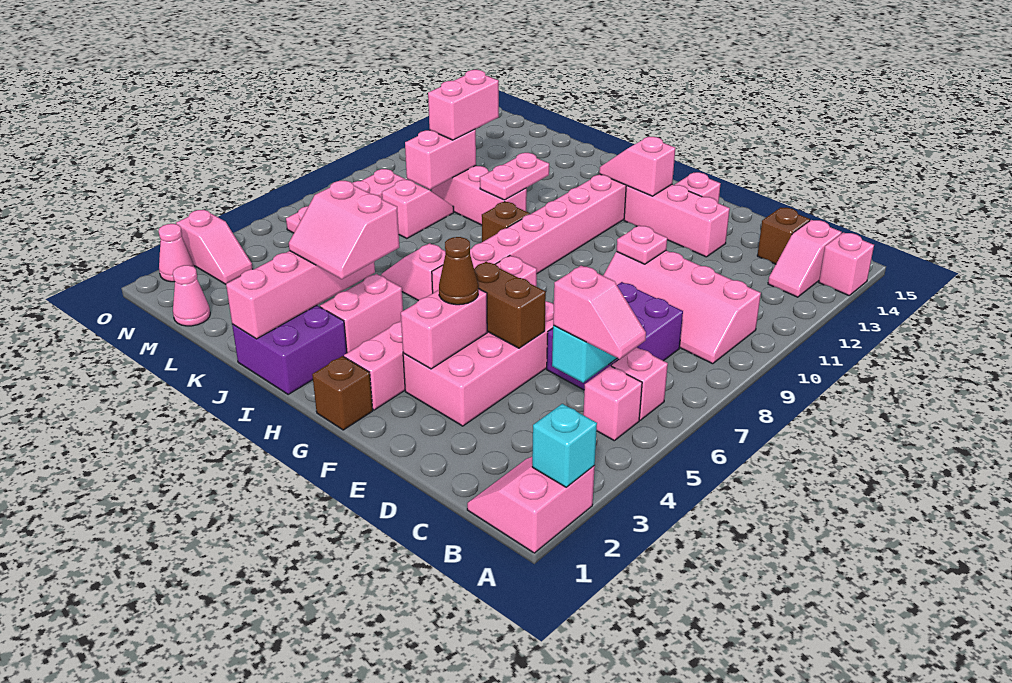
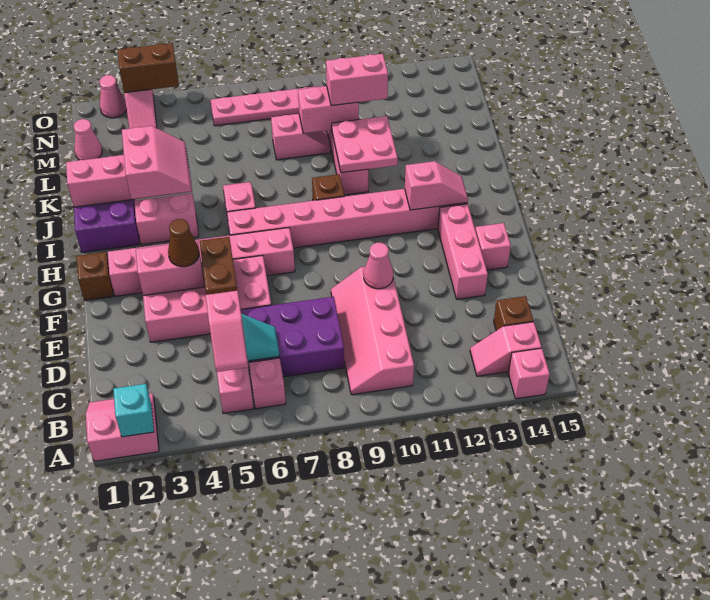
pink plate E10 level 2 -> pink cone E10 level 2
pink slope G13:H13 level 2 top G -> pink slope H12:H13 level 2 top 12
pink slope I3:J4 level 3 top 4 -> pink slope I3:J4 level 3 top 3
pink plate J10:J11 level 2 -> pink plate J10:K11 level 2
none -> brown brick O3:O4 level 2

